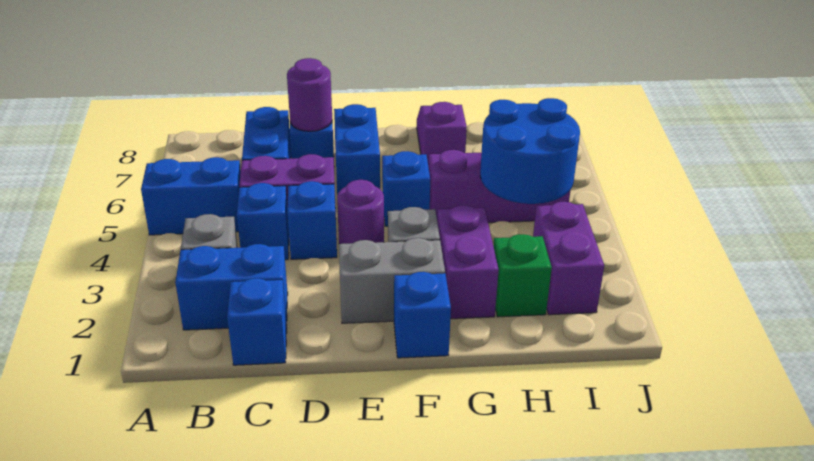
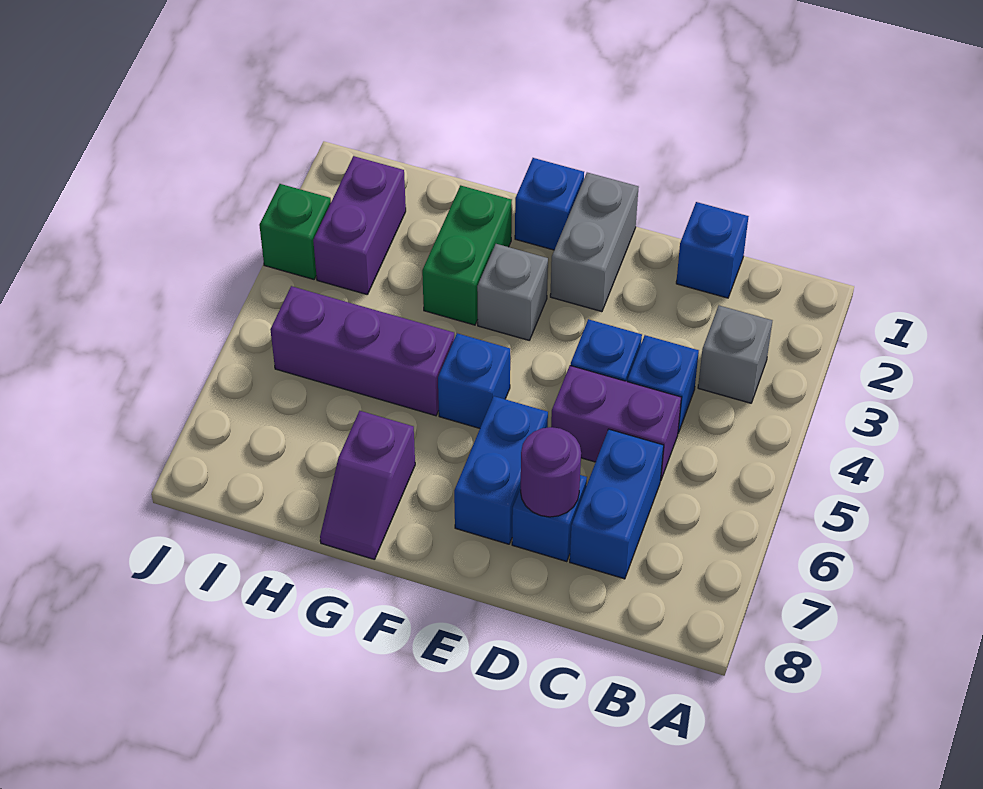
blue brick A5:B5 level 1 -> none
blue brick B2:C2 level 1 -> none
grey brick E2:F2 level 1 -> grey brick E1:E2 level 1
purple round brick E4 level 1 -> none
purple brick G2:G3 level 1 -> green brick G2:G3 level 1
green brick H2 level 1 -> green brick J3 level 1
blue round brick H4:I5 level 2 -> none

